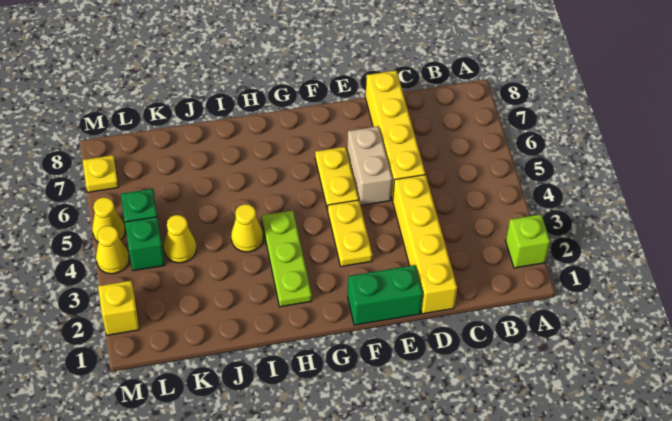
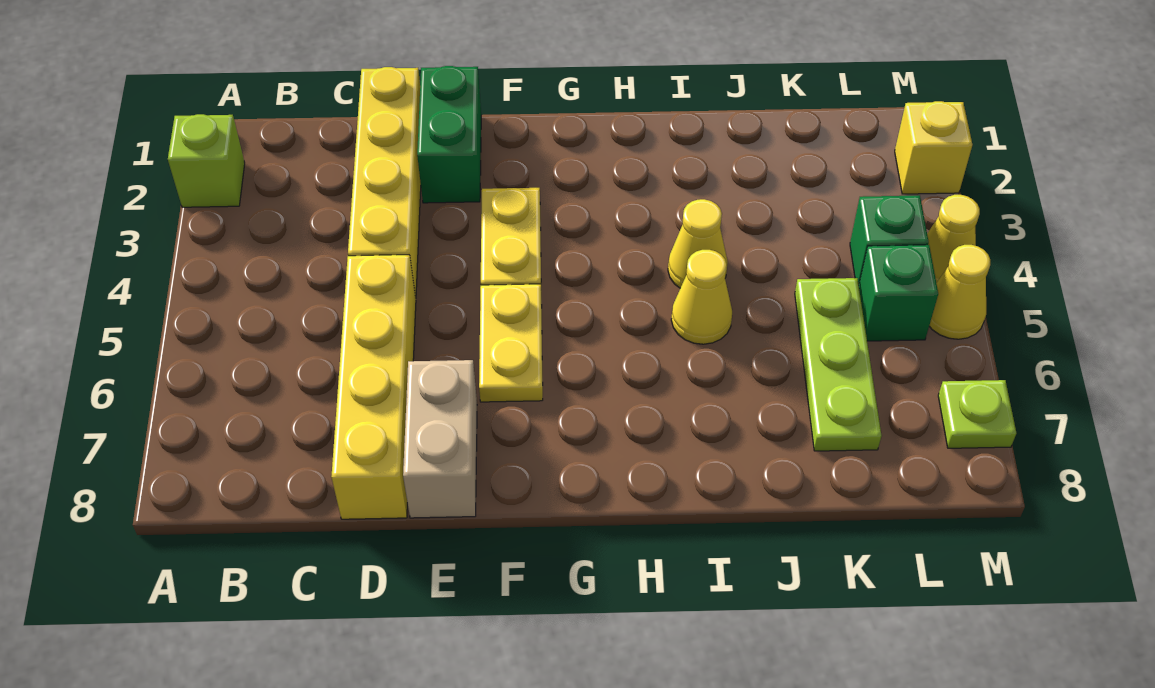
green brick E1:F1 level 1 -> green brick E1:E2 level 1
tan brick E5:E6 level 1 -> tan brick E7:E8 level 1
lime plate H2:H4 level 1 -> lime plate K5:K7 level 1
yellow cone K4 level 1 -> yellow cone I5 level 1
yellow plate M7 level 1 -> lime plate M7 level 1

